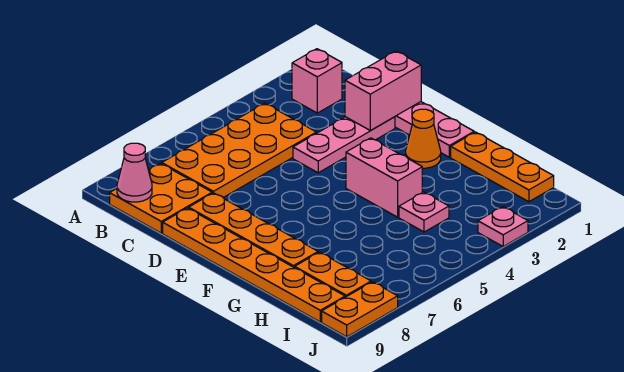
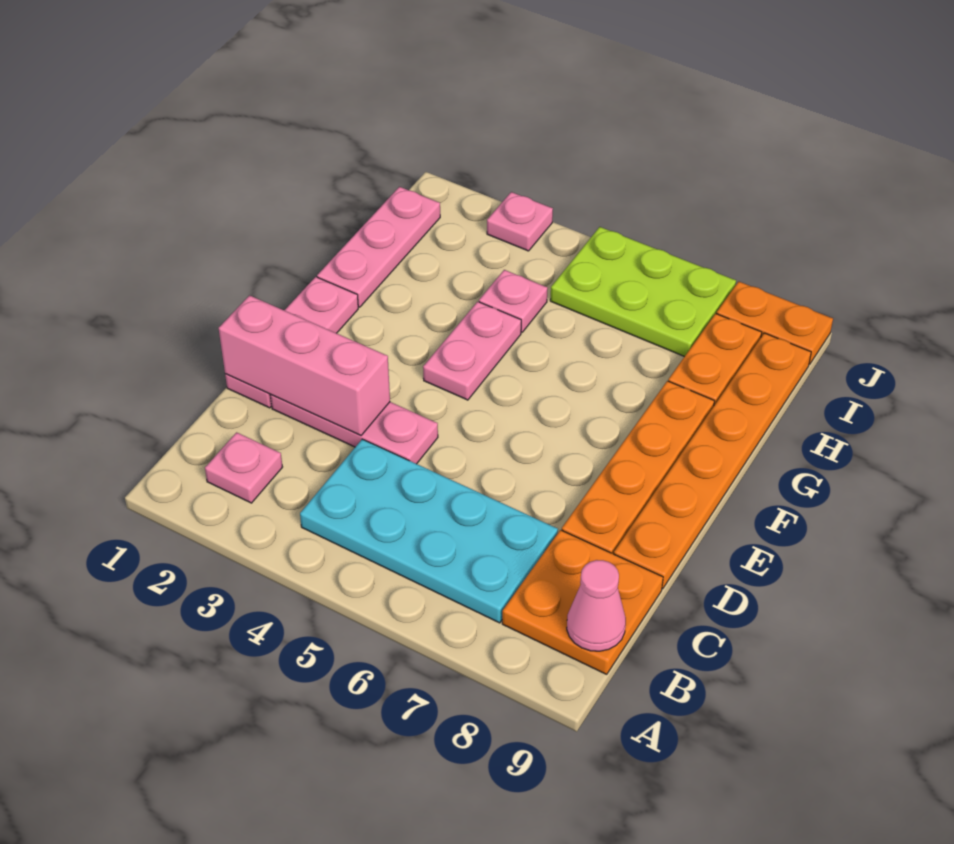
pink brick B2 level 1 -> pink plate B2 level 1
orange plate B4:C7 level 1 -> cyan plate B4:C7 level 1
pink brick D1:D2 level 2 -> pink brick D1:D3 level 2
orange cone F2 level 1 -> none
pink brick F4:G4 level 1 -> pink plate F4:G4 level 1
orange plate G1:I1 level 1 -> pink plate G1:I1 level 1
none -> lime plate I5:J7 level 1

